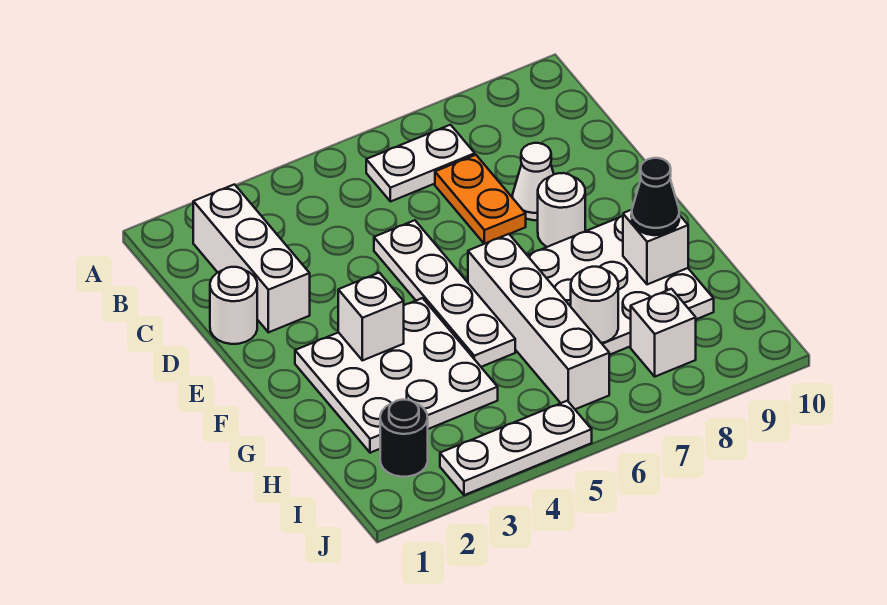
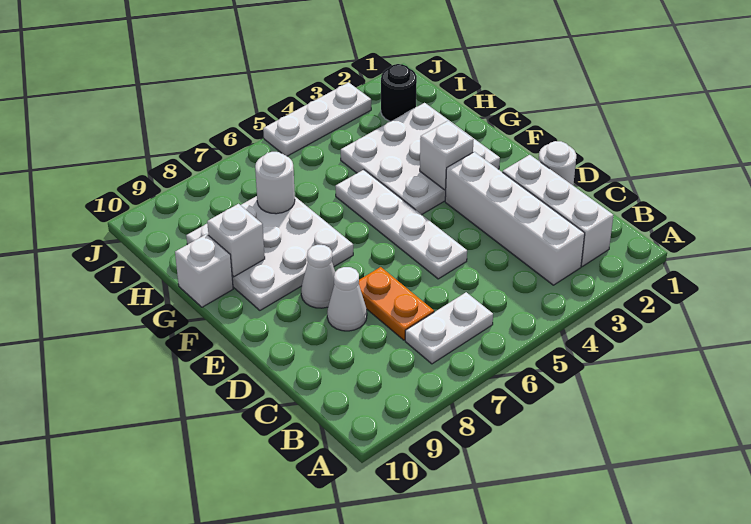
white round brick E8 level 1 -> white cone E8 level 1
white brick F6:I6 level 1 -> white brick B3:E3 level 1
black cone G9 level 3 -> none
white brick I8 level 1 -> white brick G10 level 1

